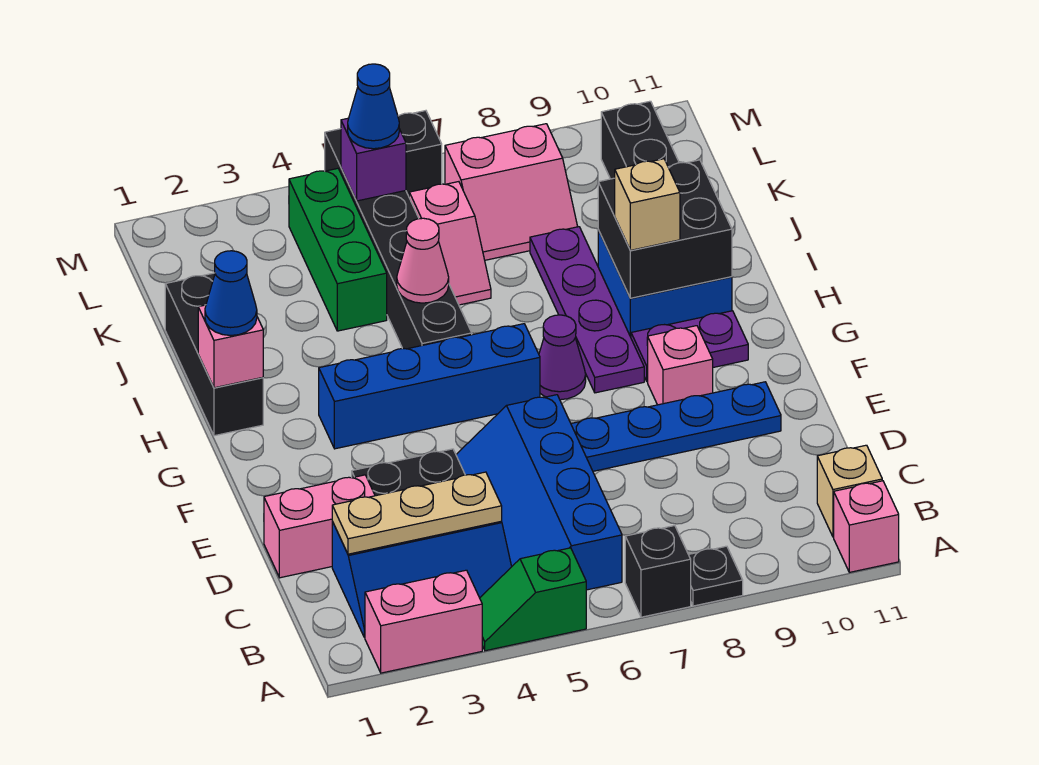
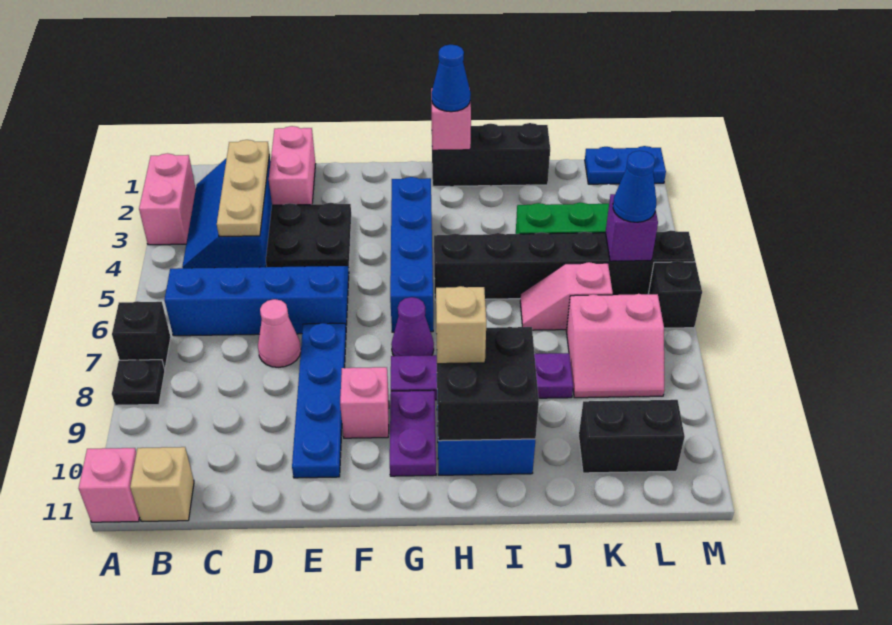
green slope A4:A5 level 1 top 5 -> none
pink cone I5 level 2 -> pink cone D7 level 1
pink slope K7:L8 level 1 top L -> pink slope K7:L8 level 1 top 7
none -> blue plate L1:M1 level 1

